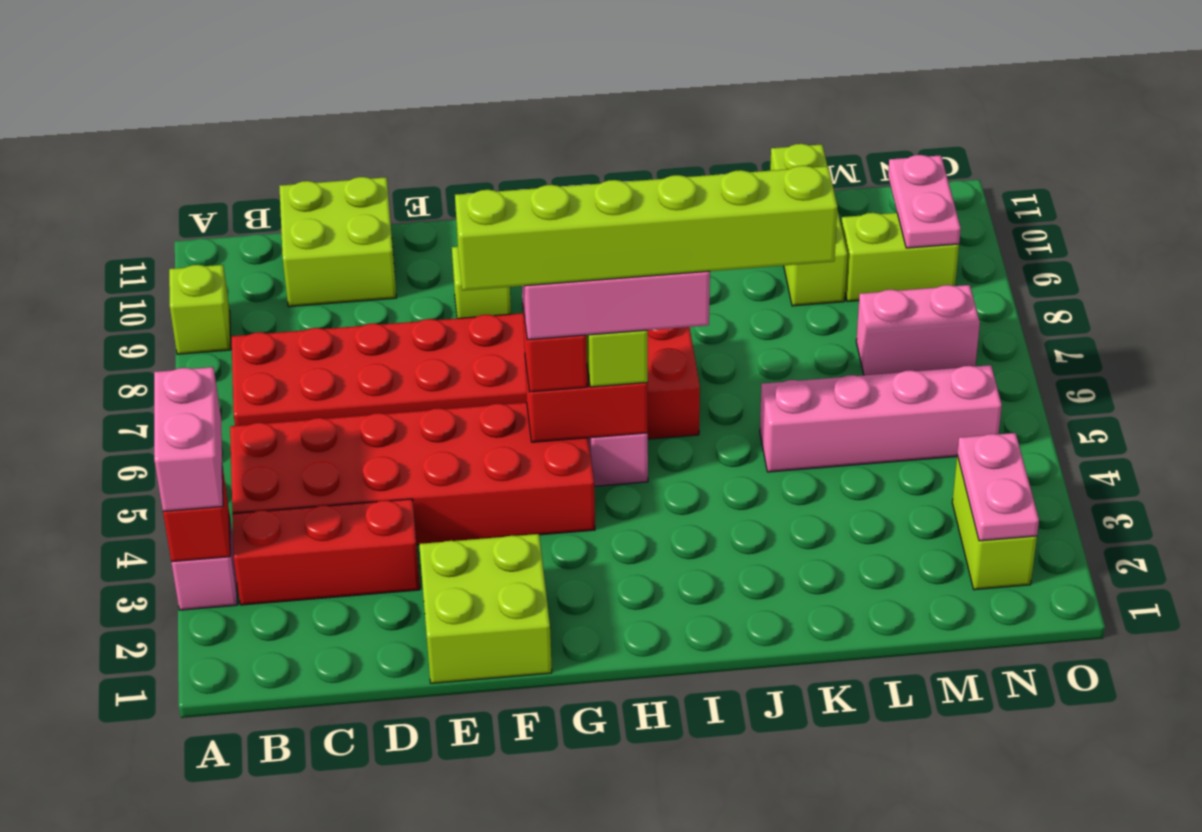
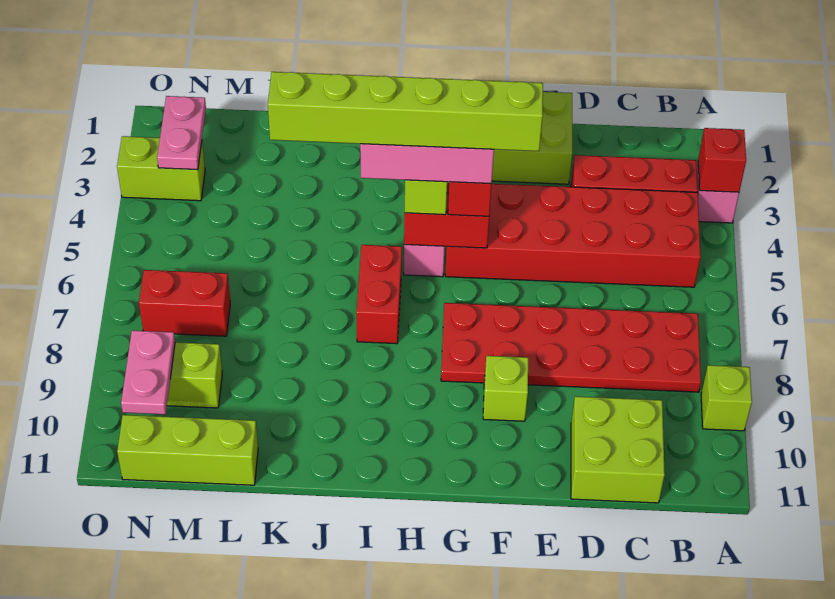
pink brick A3:A4 level 3 -> none
pink brick K5:N5 level 1 -> none
lime brick L9:L11 level 1 -> lime brick L11:N11 level 1
pink brick M7:N7 level 1 -> red brick M7:N7 level 1
lime brick N2:N3 level 1 -> lime brick N3:O3 level 1

